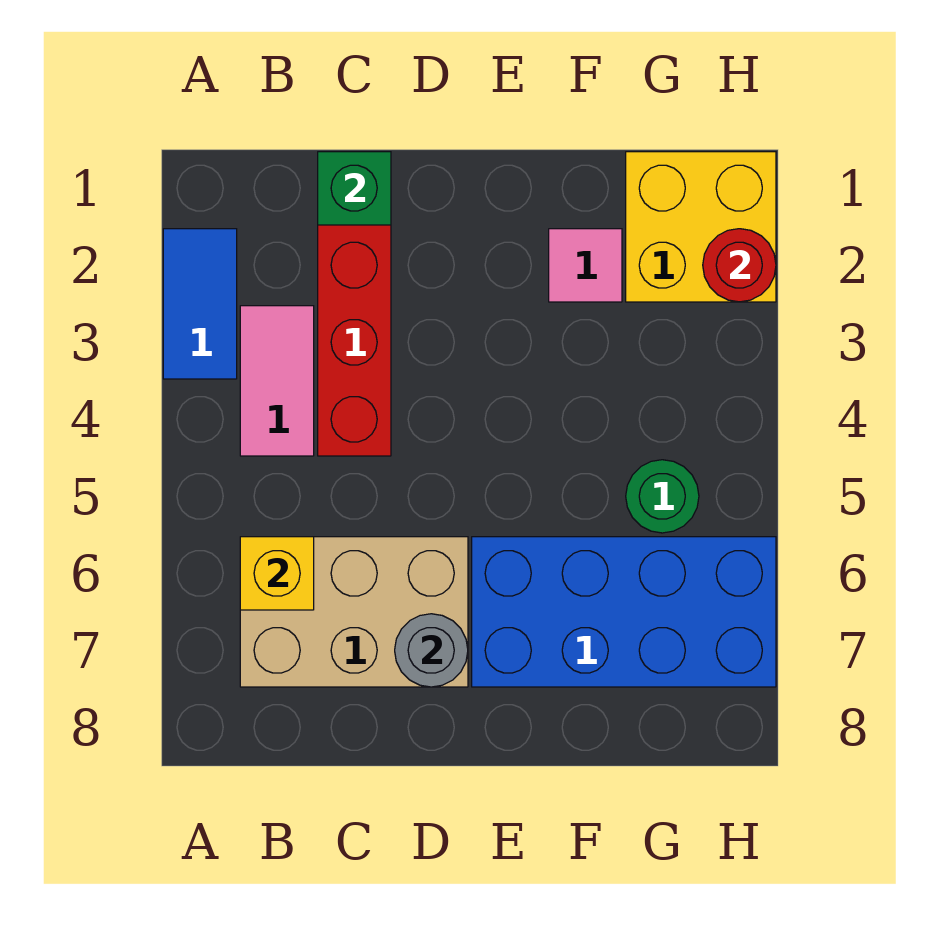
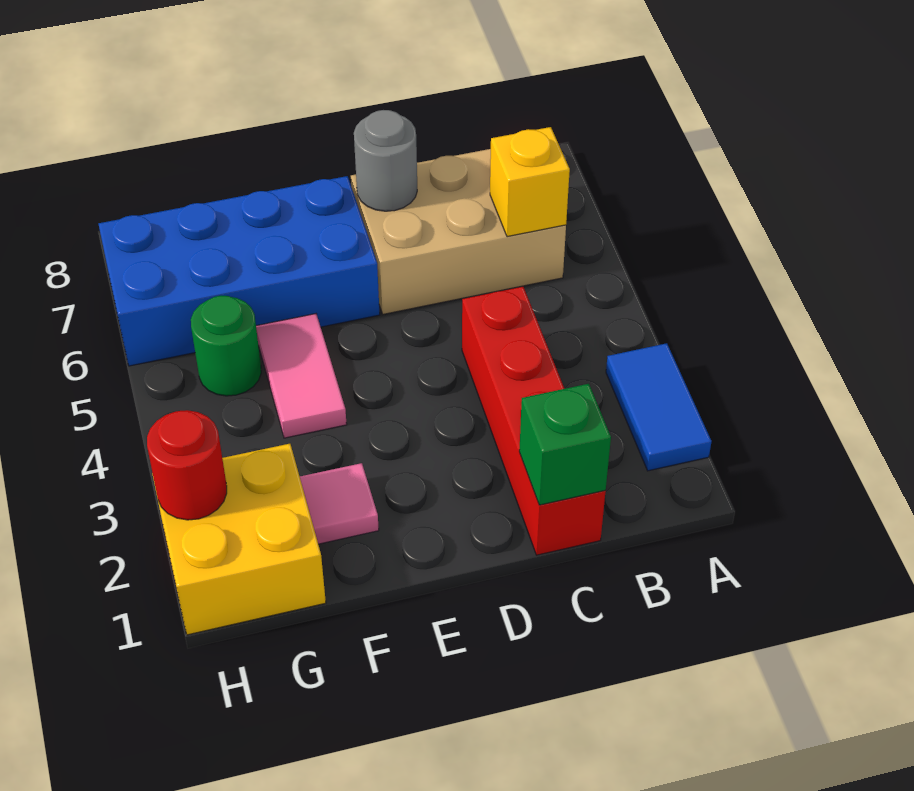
pink tile B3:B4 level 1 -> pink tile F4:F5 level 1

